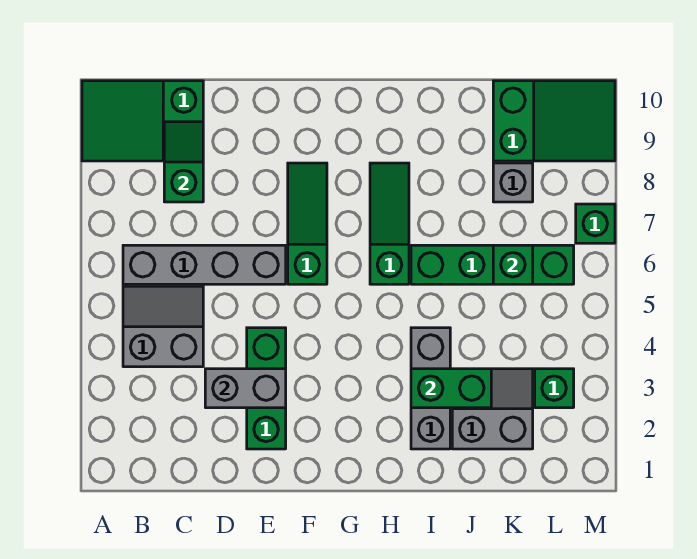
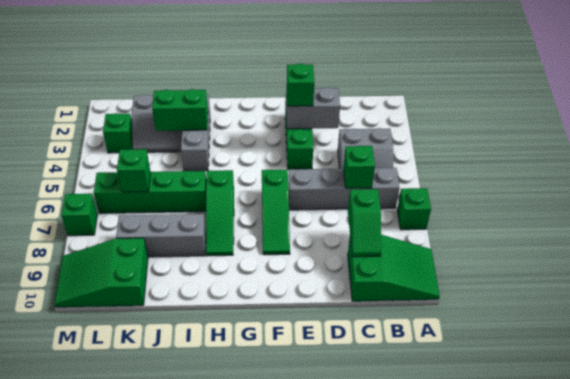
none -> green brick A7 level 1
none -> green brick C6 level 2
none -> green brick E3 level 3
grey brick K8 level 1 -> grey brick I8:K8 level 1

